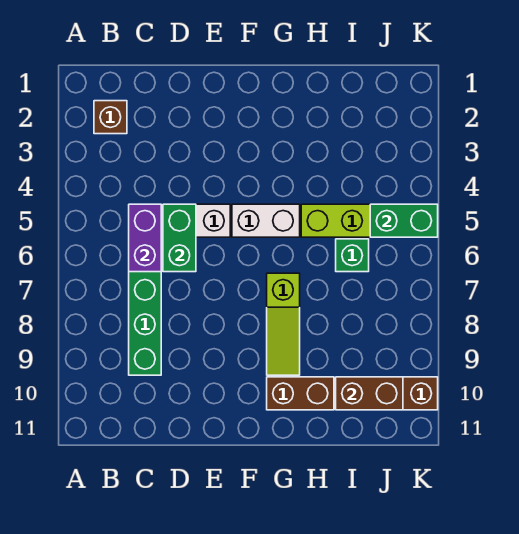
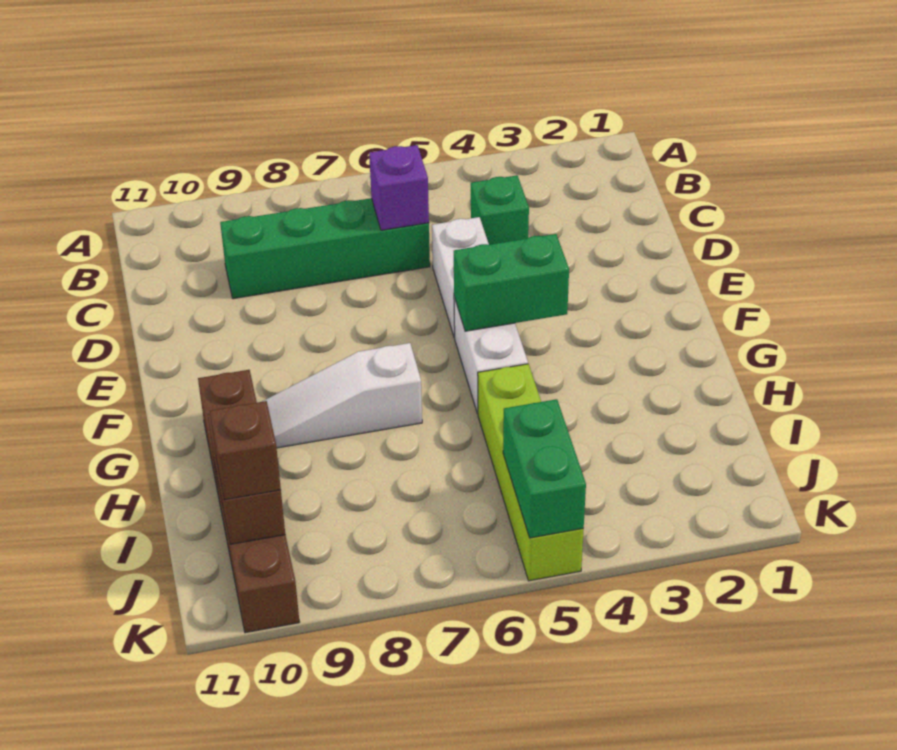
brown brick B2 level 1 -> brown brick J10 level 3
purple brick C5:C6 level 2 -> purple brick C6 level 2
green brick D5:D6 level 2 -> green brick F4:F5 level 2
lime slope G7:G9 level 1 top 7 -> white slope G7:G9 level 1 top 7
green brick I6 level 1 -> green brick C4 level 1

